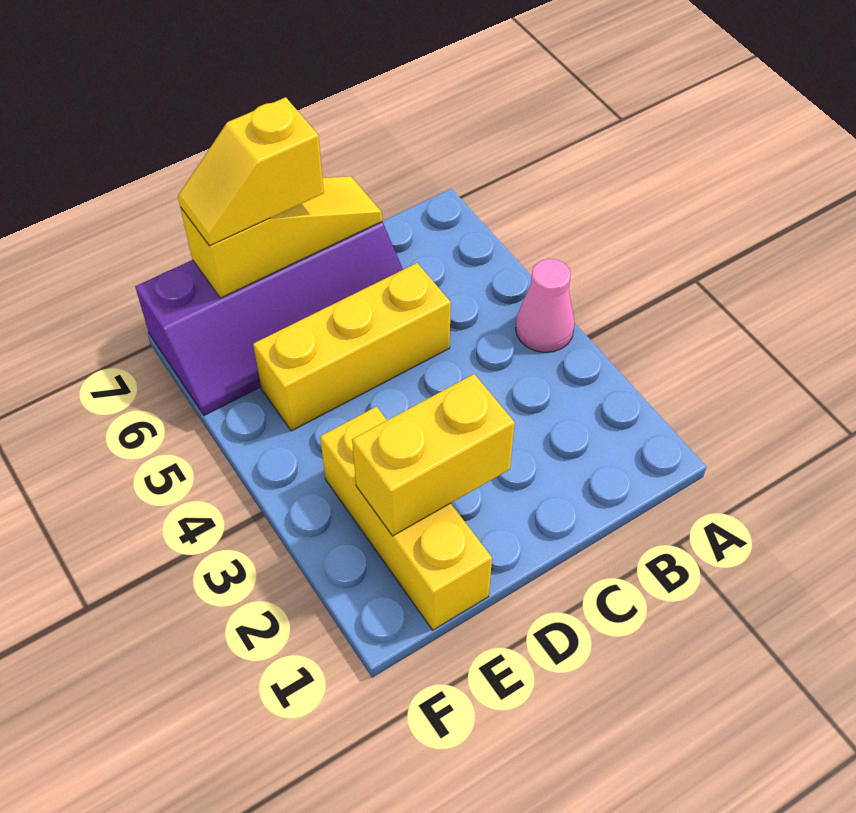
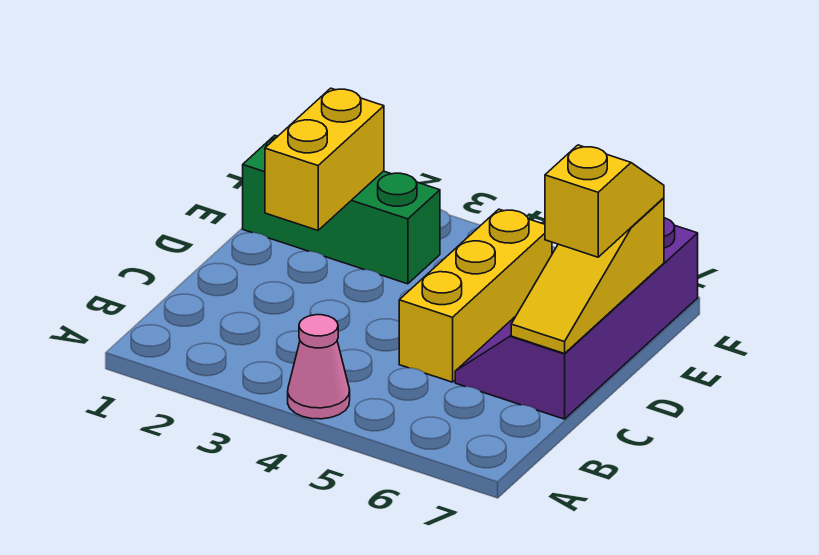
yellow brick E1:E3 level 1 -> green brick E1:E3 level 1

